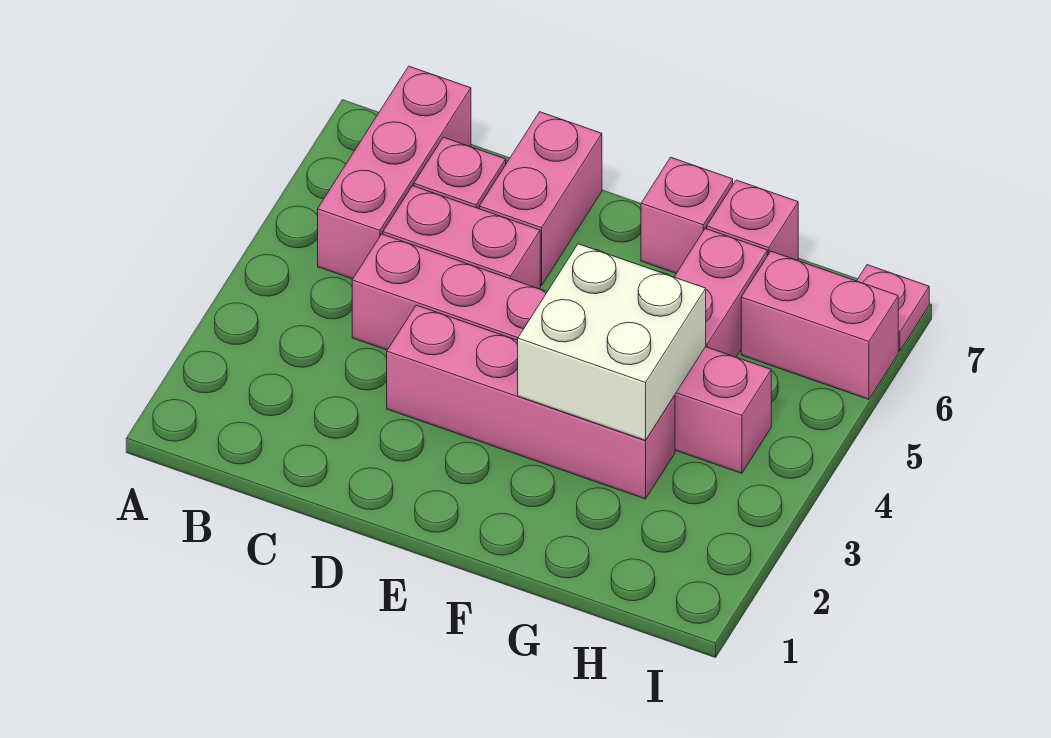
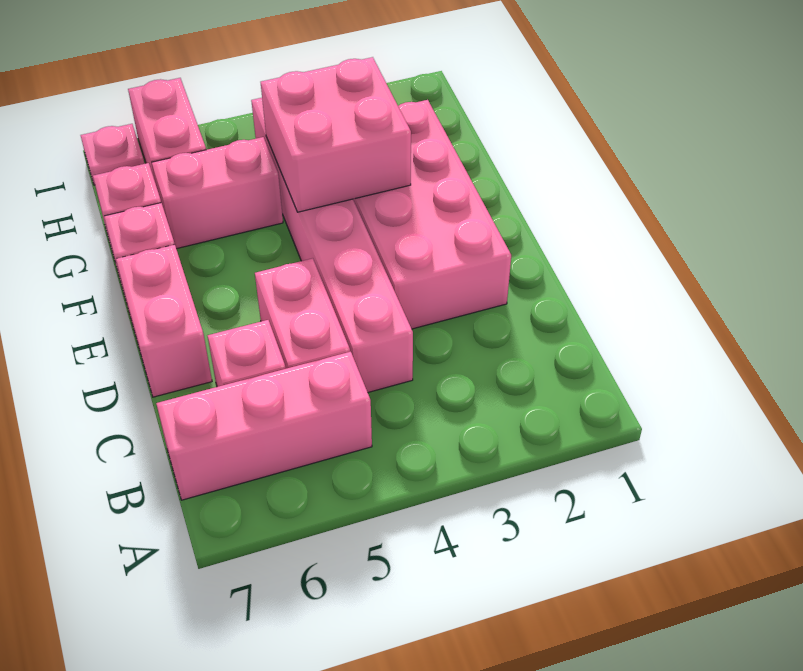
pink brick D3:G3 level 1 -> pink brick D2:G3 level 1
pink brick D6:D7 level 1 -> pink brick D7:E7 level 1
white brick F3:G4 level 2 -> pink brick F3:G4 level 2

